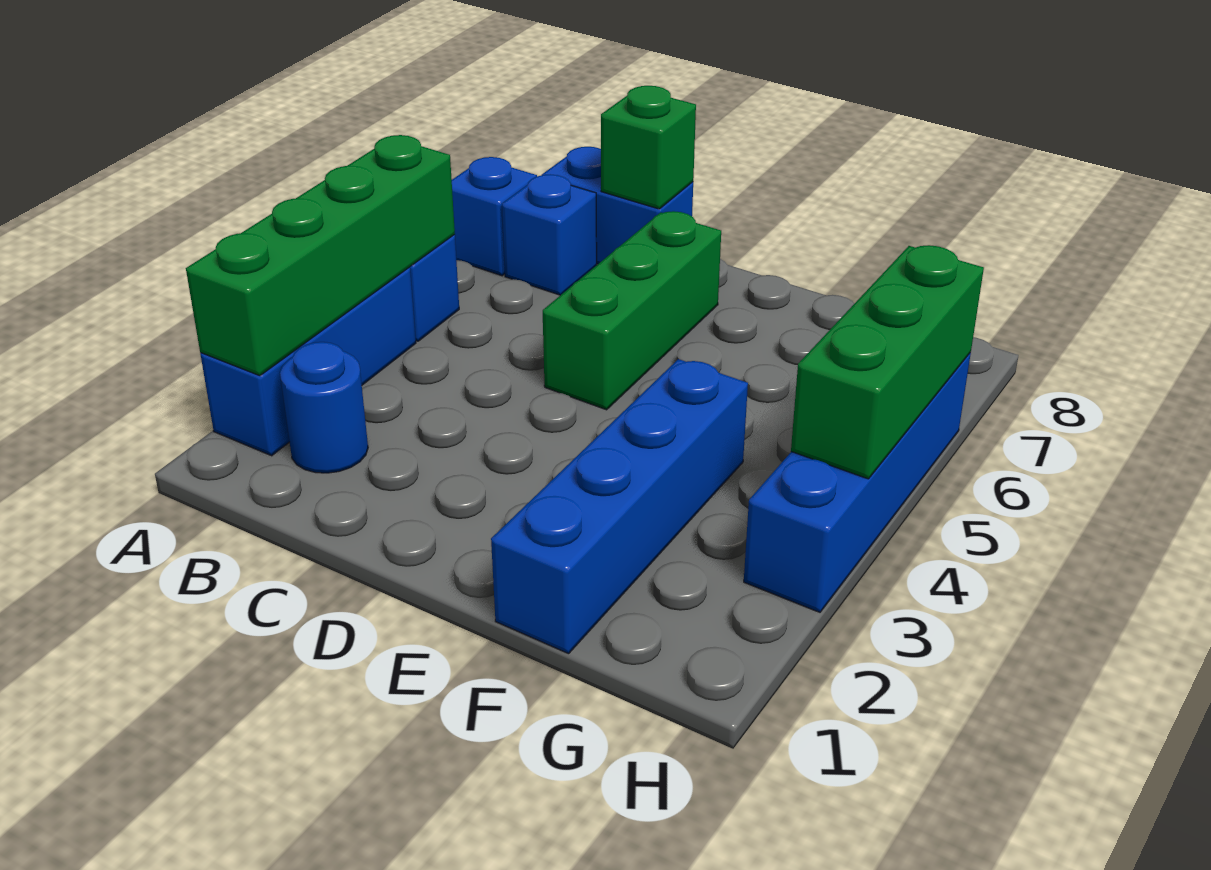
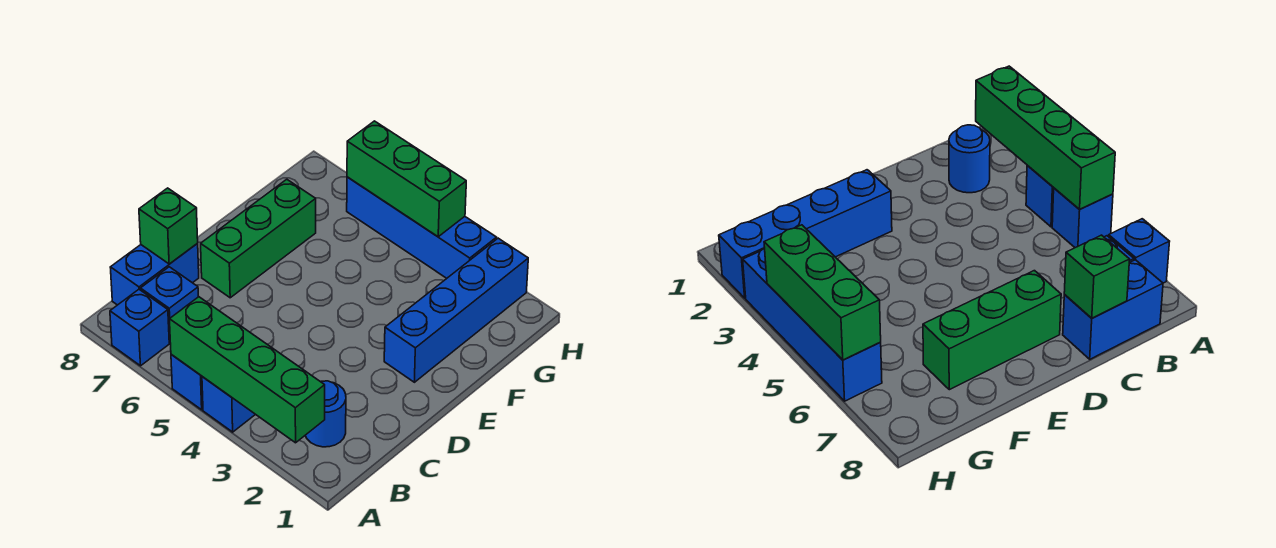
blue brick A2:A4 level 1 -> blue brick A4 level 1
green brick D5:D7 level 1 -> green brick D7:F7 level 1
blue brick F1:F4 level 1 -> blue brick E2:H2 level 1

